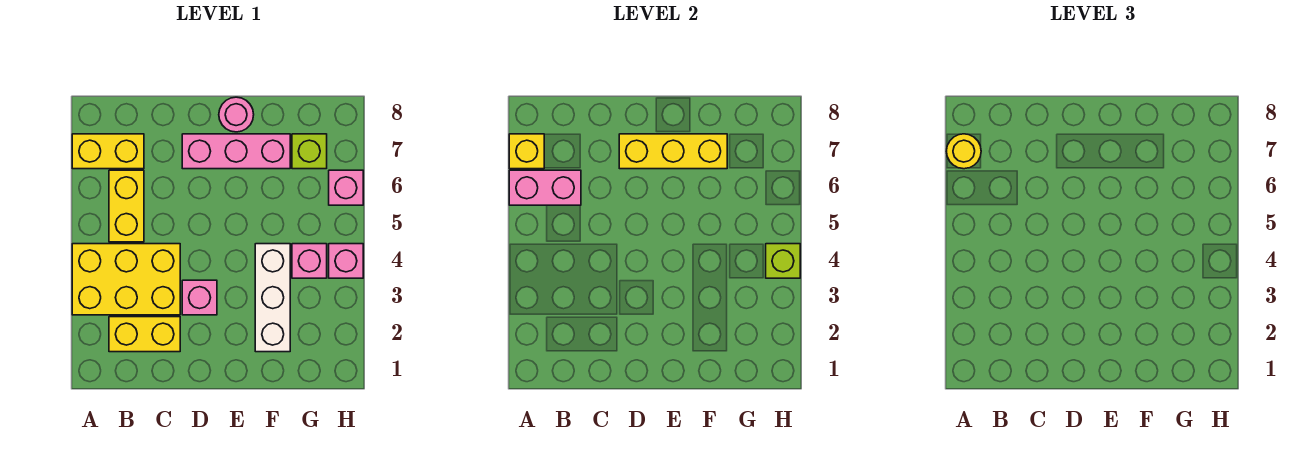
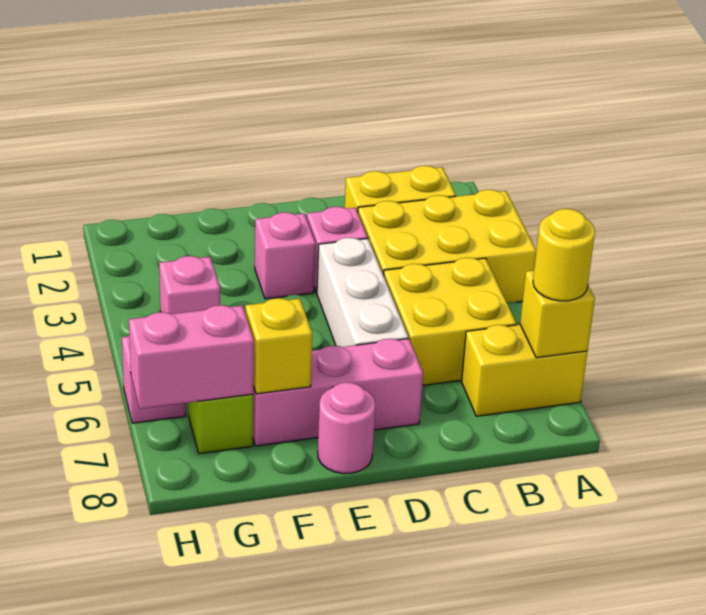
pink brick A6:B6 level 2 -> pink brick G7:H7 level 2
yellow brick B5:B6 level 1 -> yellow brick B5:C6 level 1
yellow brick D7:F7 level 2 -> yellow brick F7 level 2
white brick F2:F4 level 1 -> white brick D4:D6 level 1
pink brick H4 level 1 -> pink brick E3 level 1
lime brick H4 level 2 -> none

